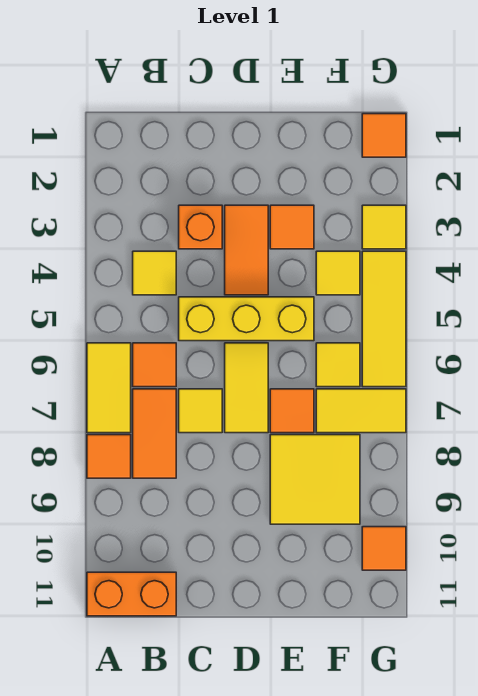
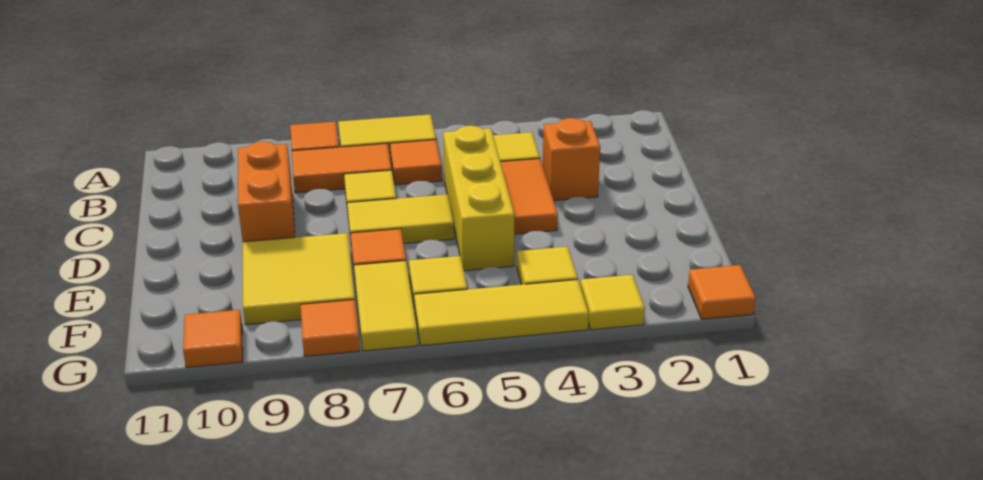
orange brick A11:B11 level 1 -> orange brick C9:D9 level 1
orange tile D3:D4 level 1 -> orange tile C4:D4 level 1
orange tile E3 level 1 -> orange tile G8 level 1

